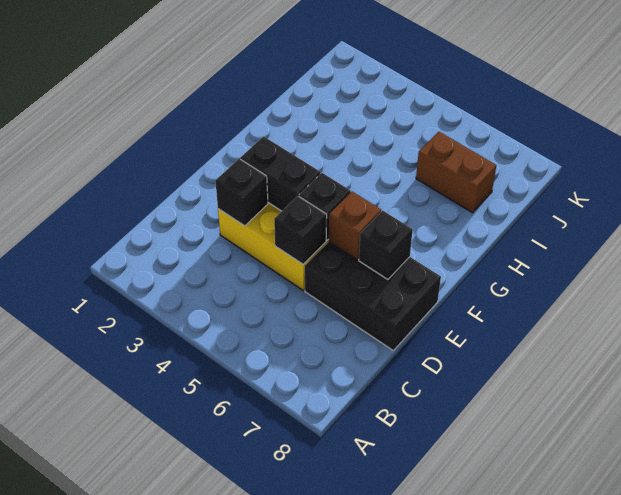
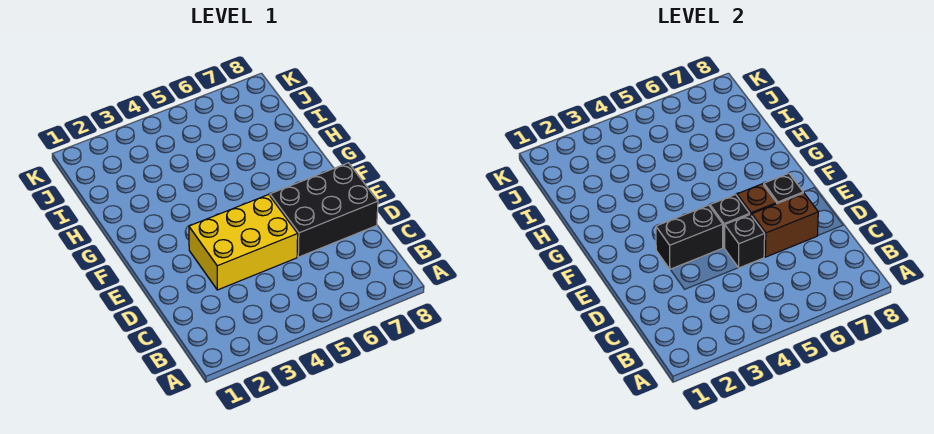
black brick D3 level 2 -> none
brown brick I6:I7 level 1 -> brown brick D6:D7 level 2

